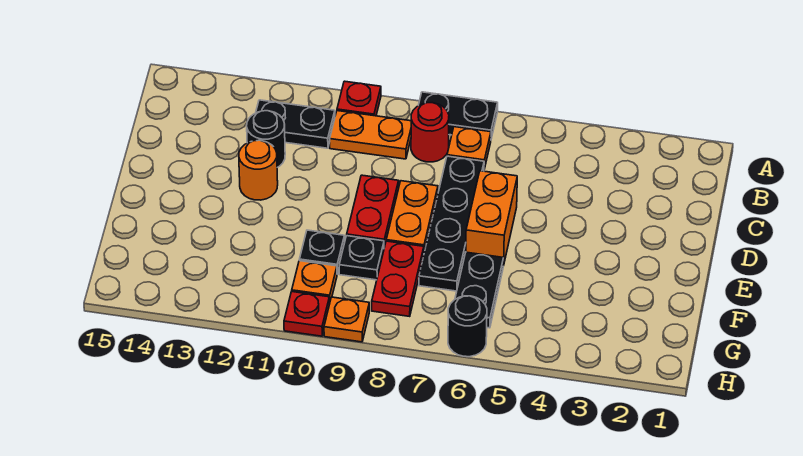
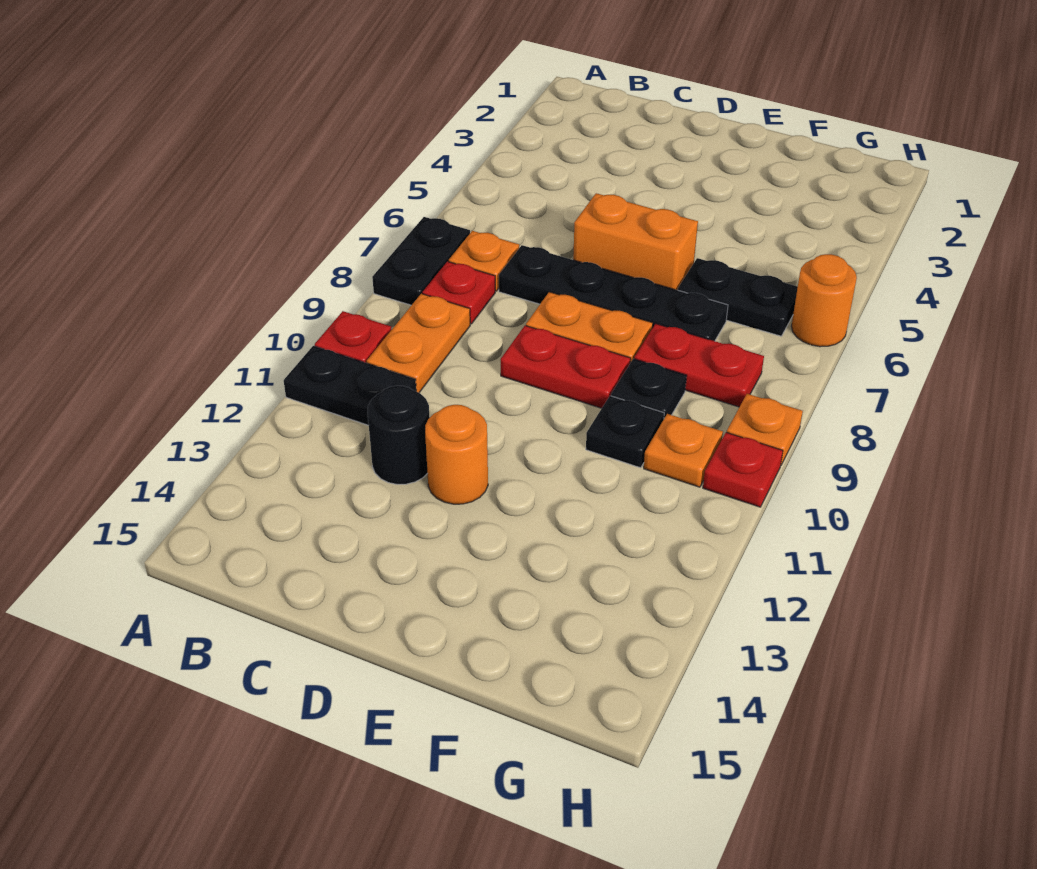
red round brick B8 level 1 -> red plate B8 level 1
black plate B11:B12 level 1 -> black plate A11:B11 level 1
black round brick H6 level 1 -> orange round brick H6 level 1

